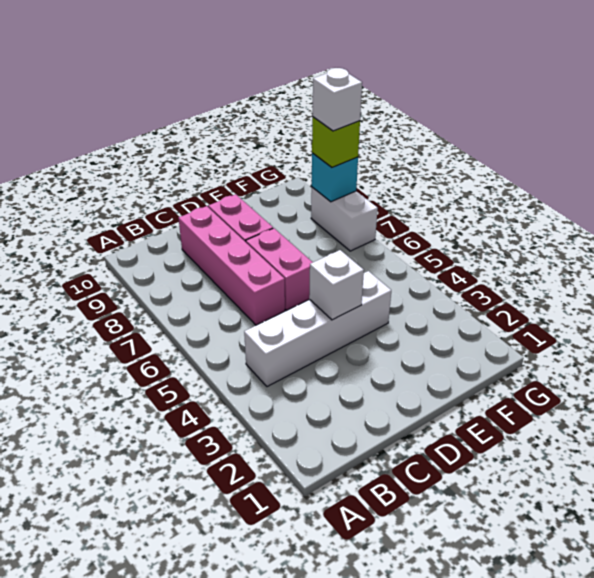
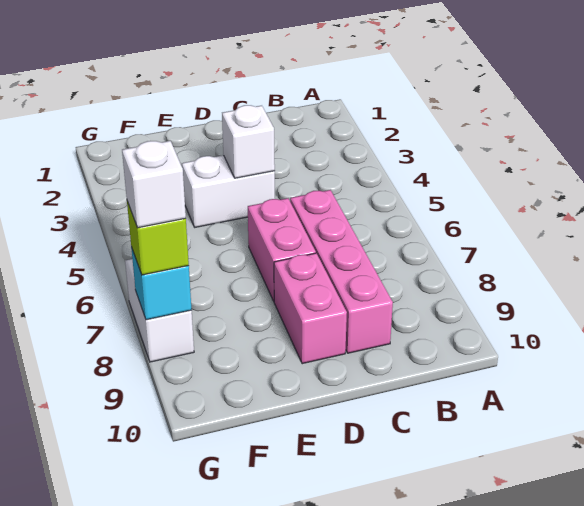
white brick B4:E4 level 1 -> white brick D4:E4 level 1

